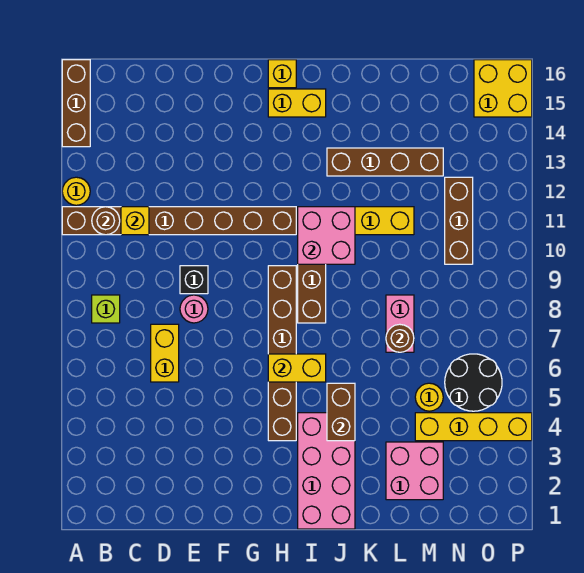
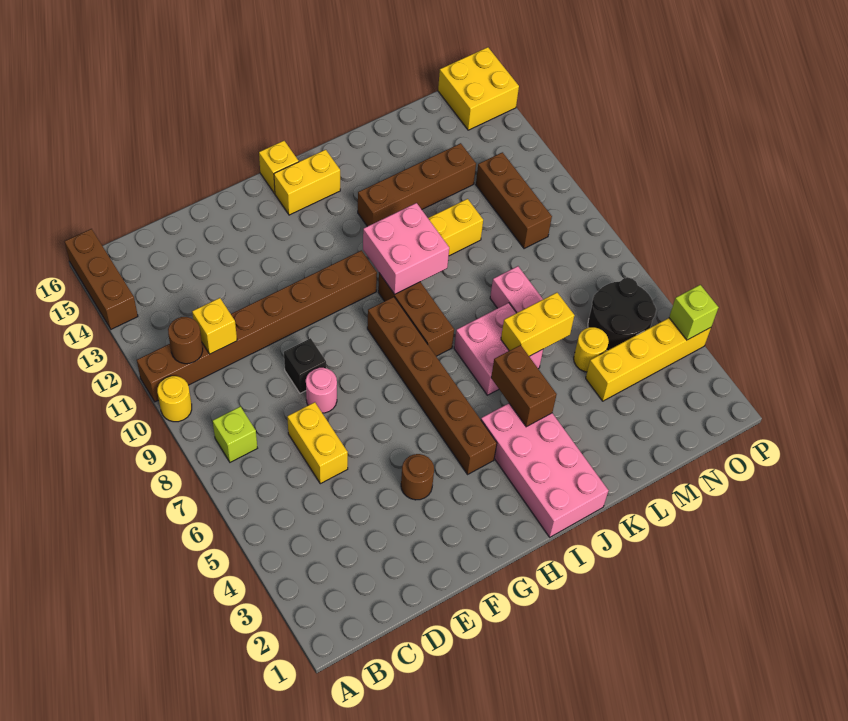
yellow round brick A12 level 1 -> yellow round brick A10 level 1
yellow brick H6:I6 level 2 -> yellow brick K6:L6 level 2
pink brick L2:M3 level 1 -> pink brick J6:K7 level 1
brown round brick L7 level 2 -> brown round brick F4 level 1
none -> lime brick P4 level 2

